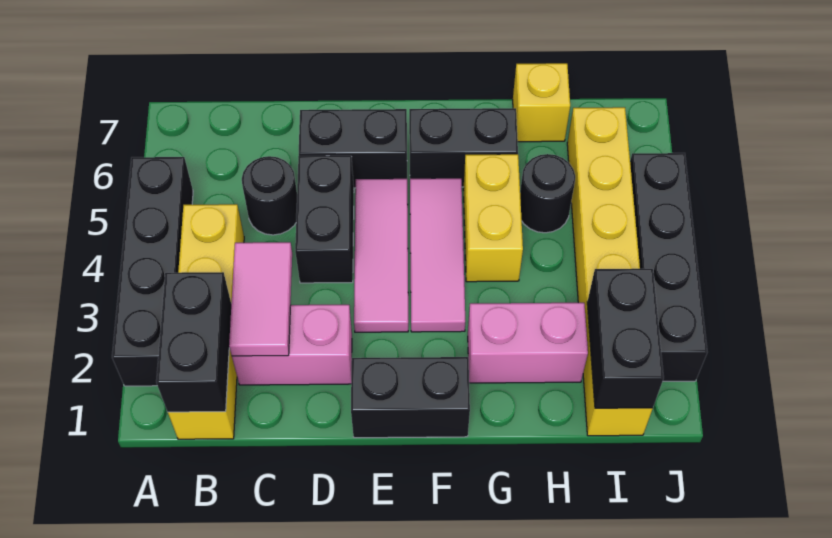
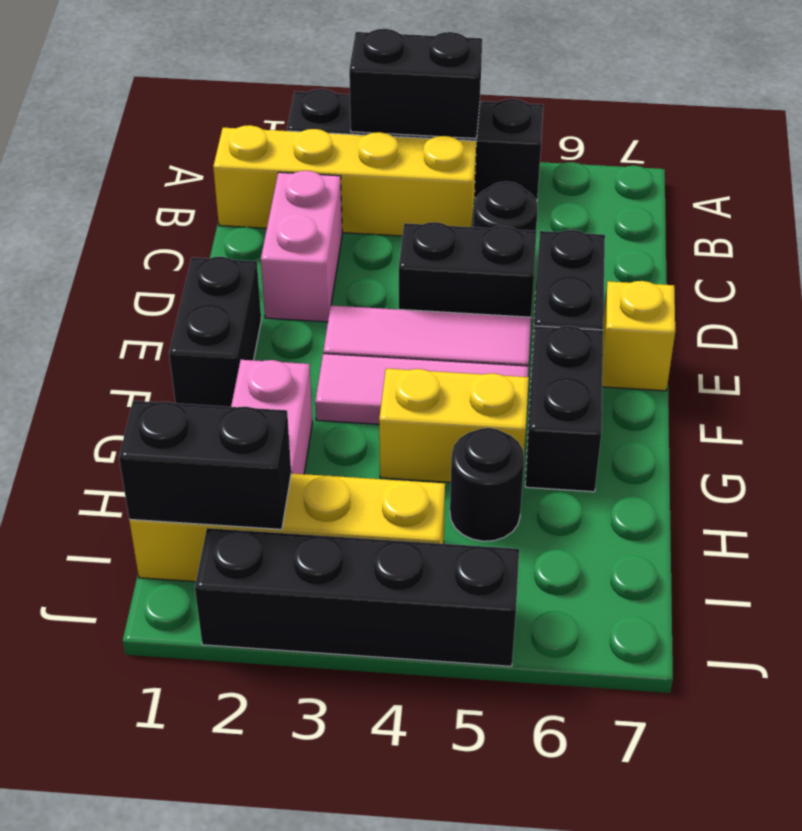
black brick B1:B2 level 2 -> black brick A3:A4 level 2
pink tile C2:C3 level 2 -> none
yellow brick H7 level 1 -> yellow brick E7 level 1
yellow brick I1:I6 level 1 -> yellow brick I1:I4 level 1

